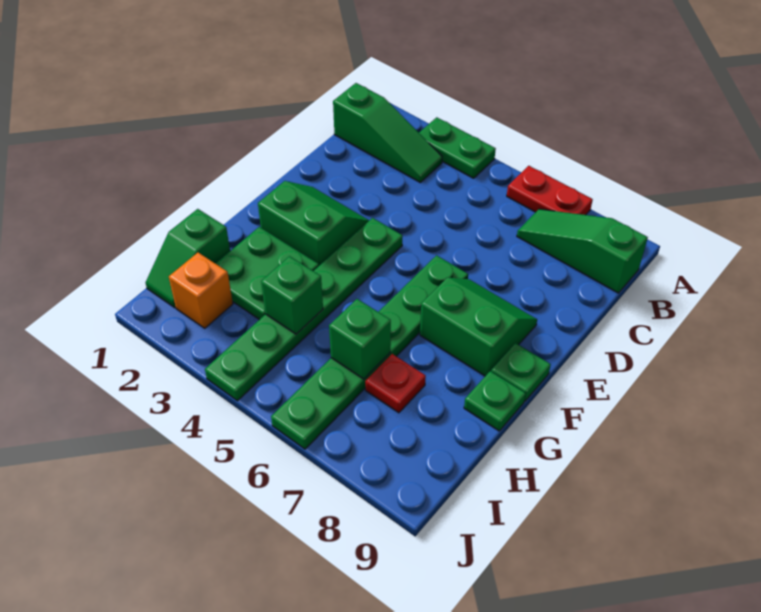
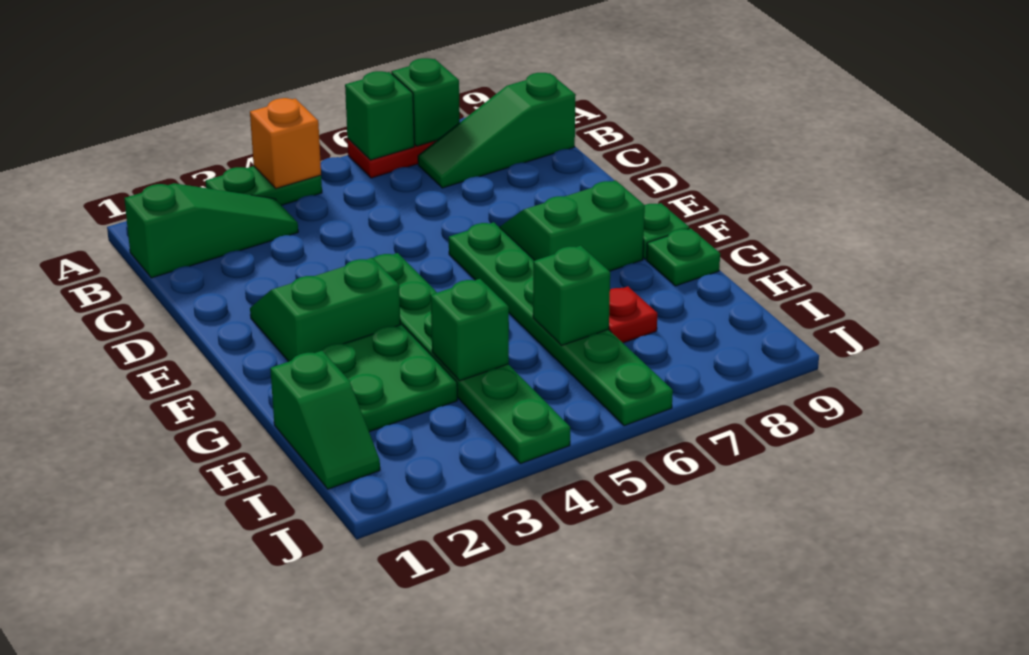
none -> green brick A6 level 2
none -> green brick A7 level 2
orange brick I2 level 1 -> orange brick A4 level 2

